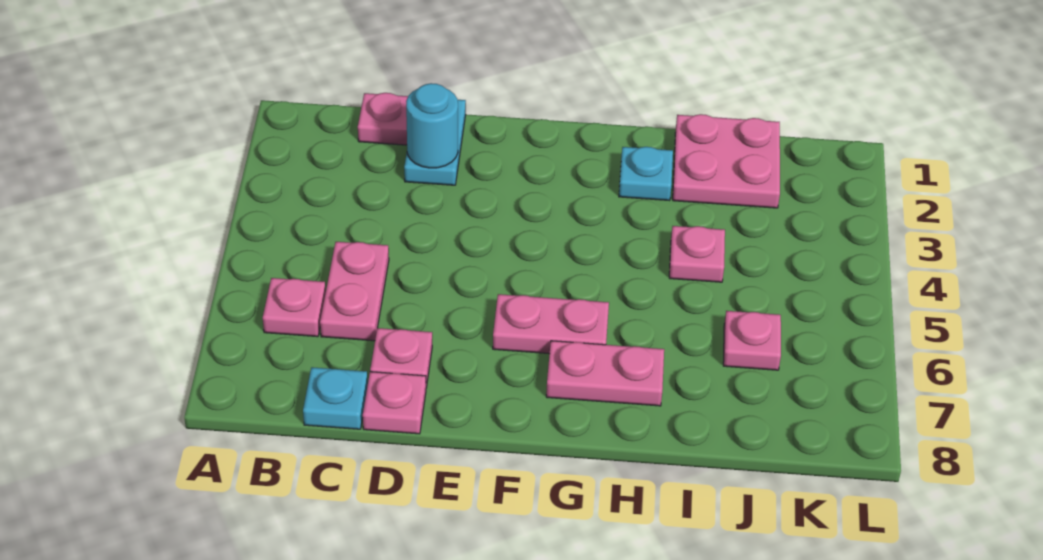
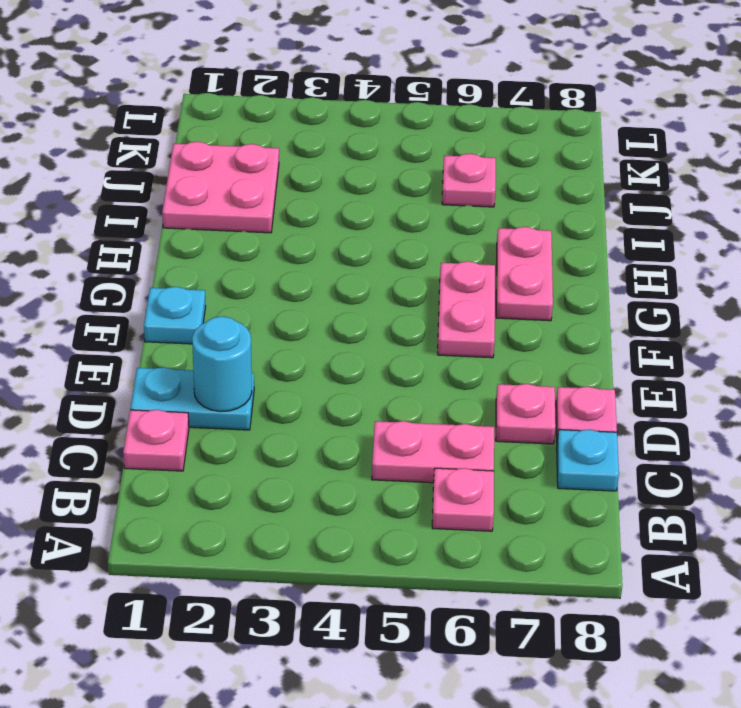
cyan plate H2 level 1 -> cyan plate F1 level 1
pink plate I4 level 1 -> none

